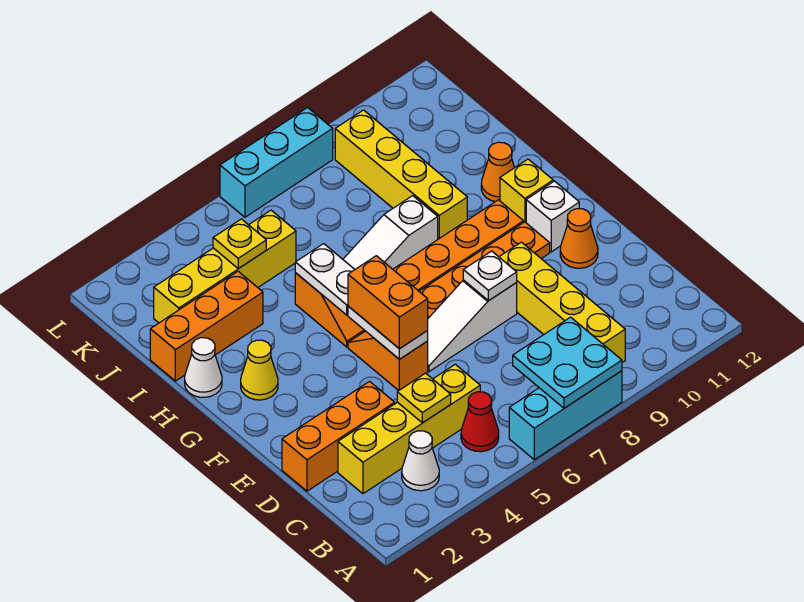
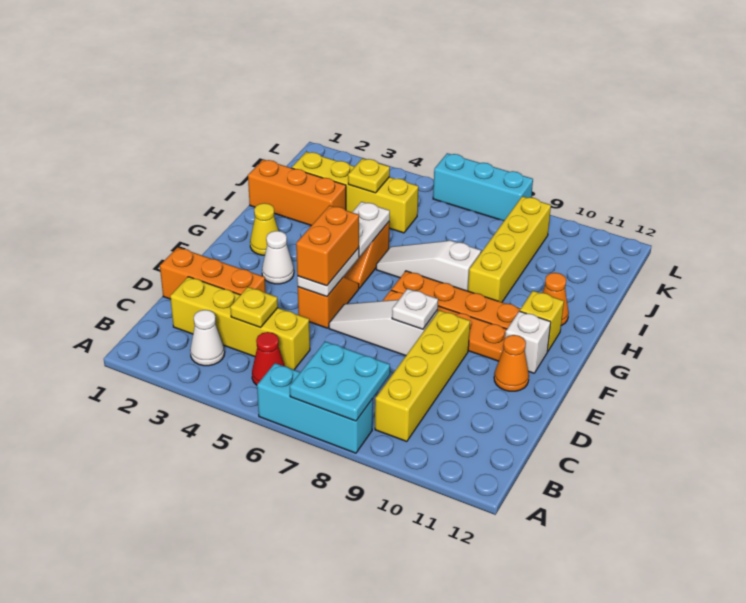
white cone H1 level 1 -> white cone F3 level 1

